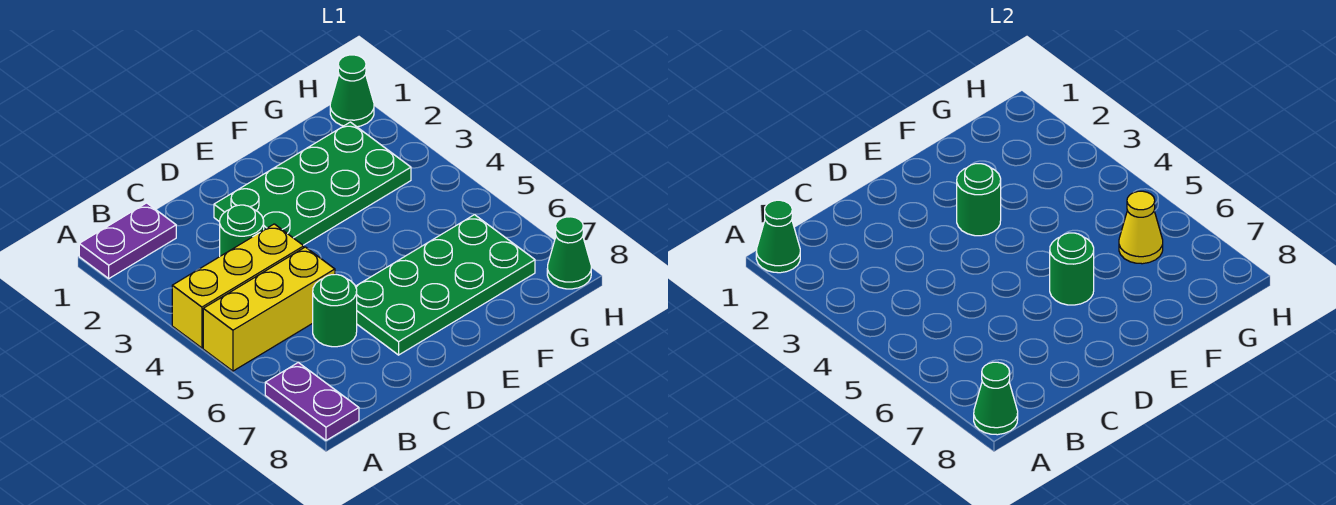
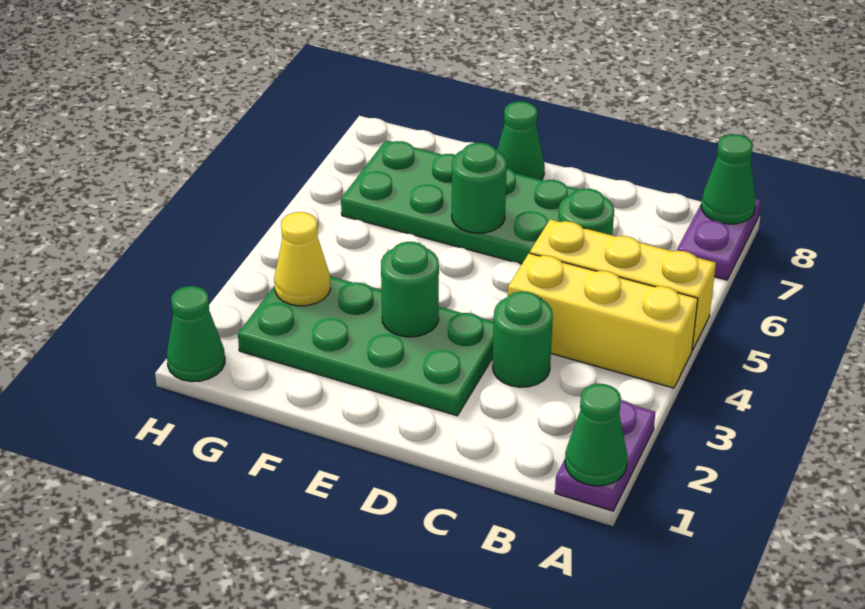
purple plate A1:B1 level 1 -> purple plate A1:A2 level 1
yellow cone G6 level 2 -> yellow cone G3 level 2
green cone H8 level 1 -> green cone E8 level 1

